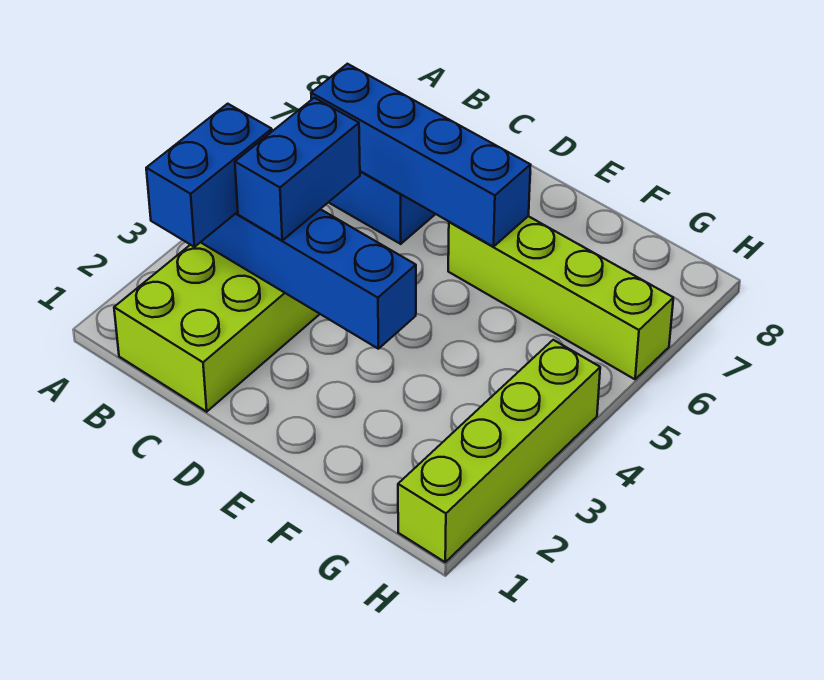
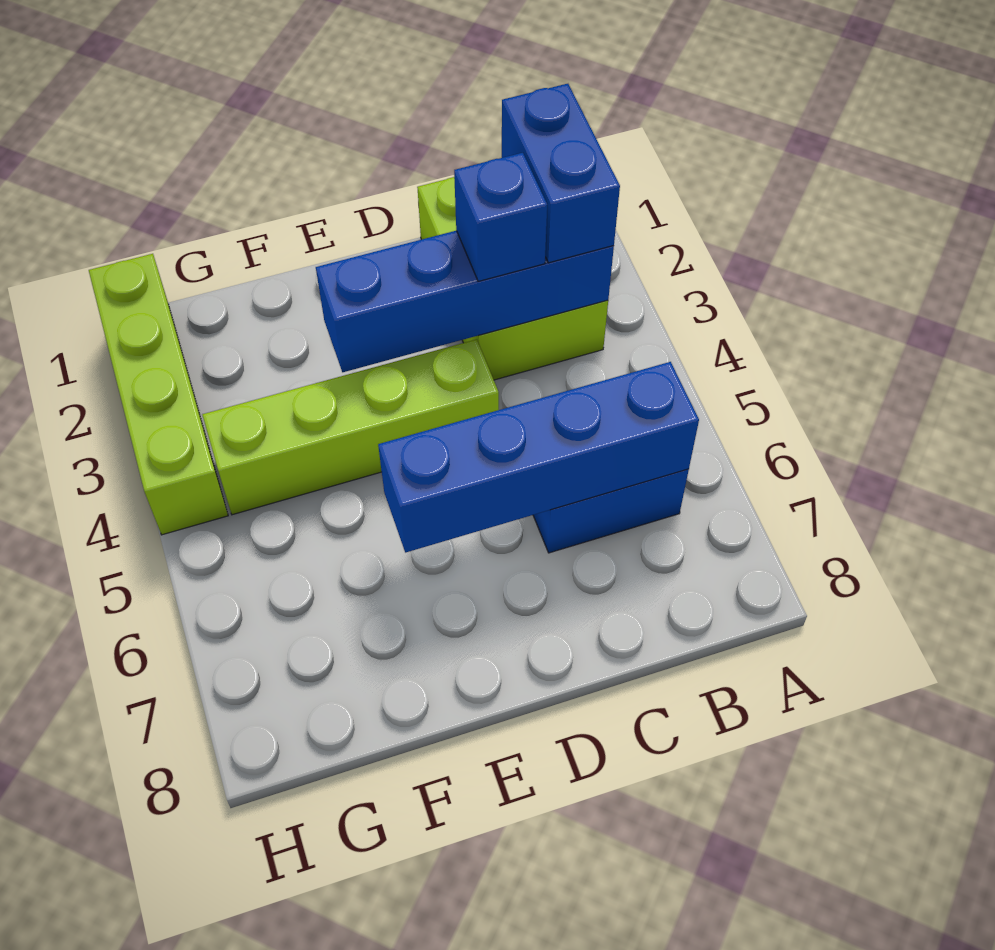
blue brick C3:C4 level 3 -> blue brick C3 level 3
lime brick E6:H6 level 1 -> lime brick D4:G4 level 1

